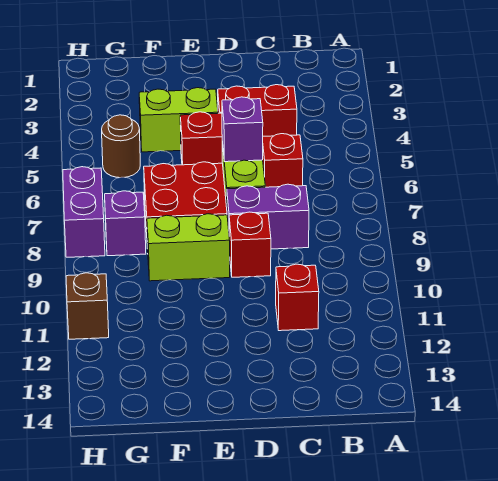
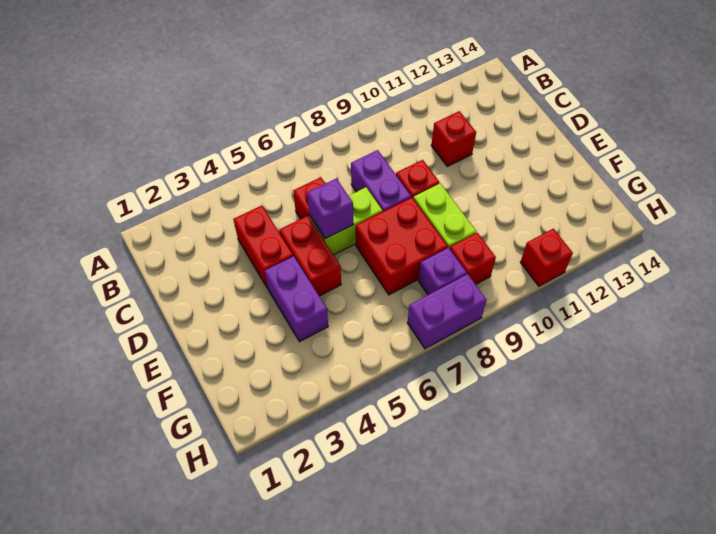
lime brick E4:F4 level 1 -> purple brick E4:F4 level 1
brown round brick G5 level 1 -> none
none -> red brick G9 level 1
brown brick H11 level 1 -> red brick H11 level 1

